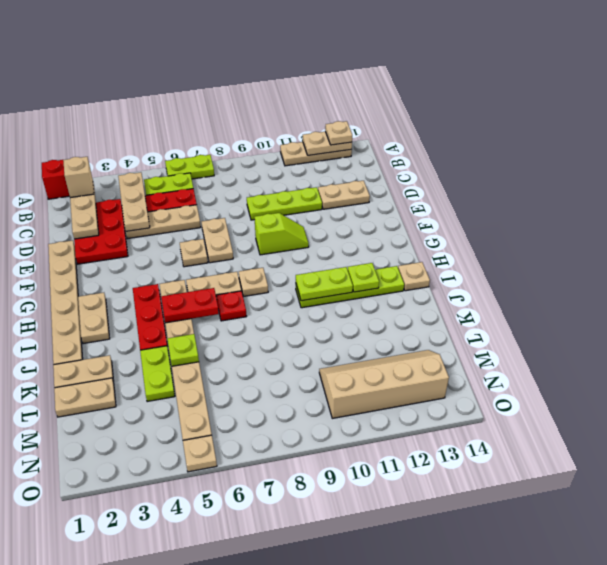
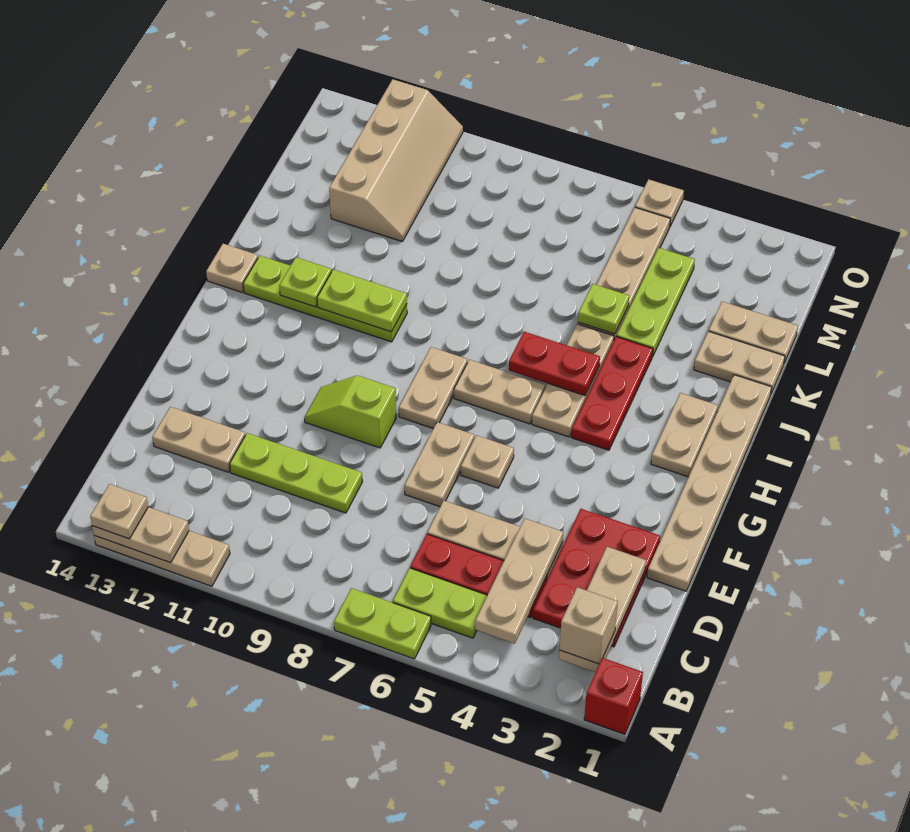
tan plate H8 level 1 -> tan plate G8:H8 level 1
red plate I7 level 1 -> none
lime plate K4:L4 level 1 -> lime plate K4:M4 level 1
tan slope M10:N13 level 1 top N -> tan slope L11:O12 level 1 top 12

